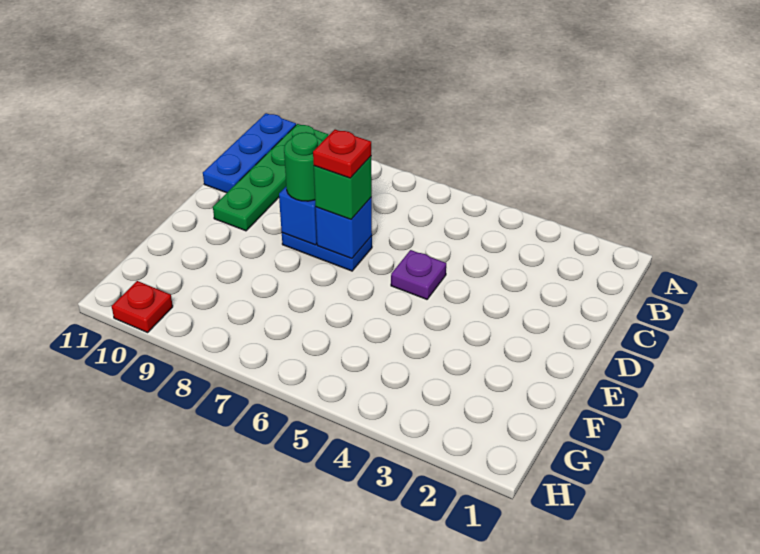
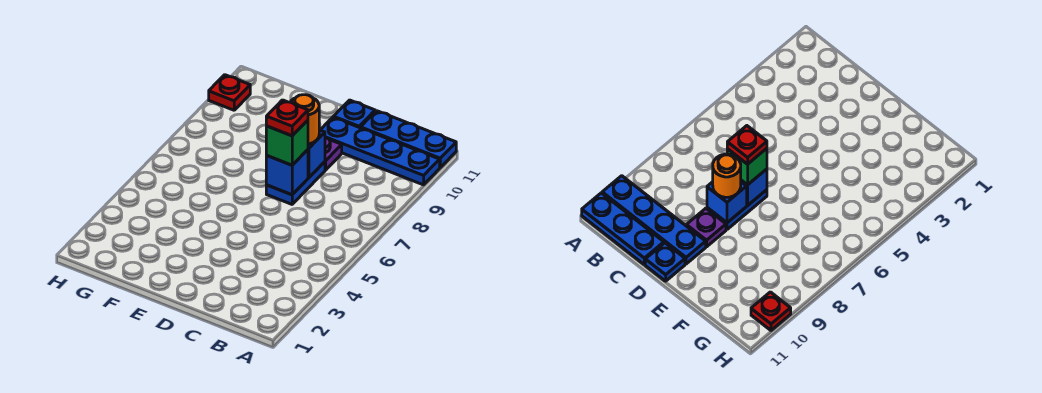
green plate A10:D10 level 1 -> blue plate A10:D10 level 1
purple plate D5 level 1 -> purple plate D9 level 1
green round brick D8 level 3 -> orange round brick D8 level 3
none -> blue plate D11 level 1

